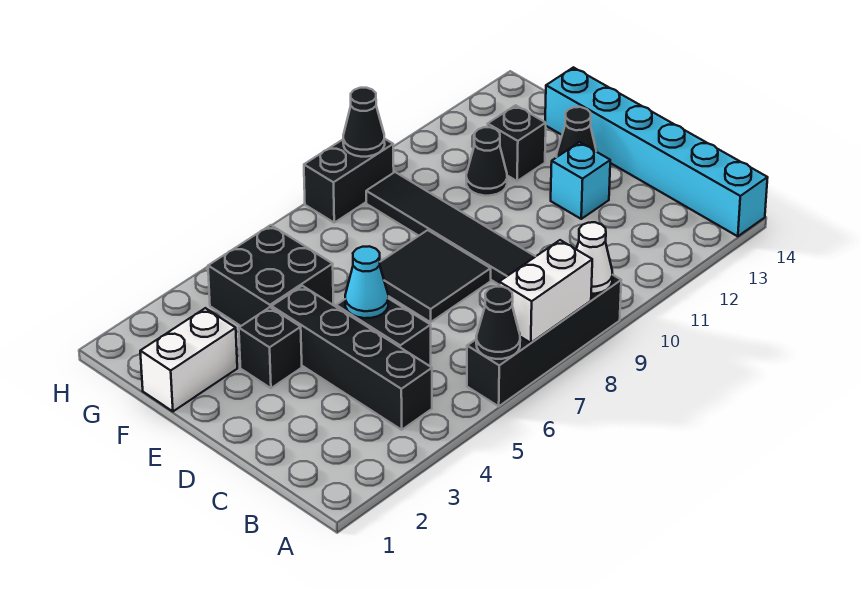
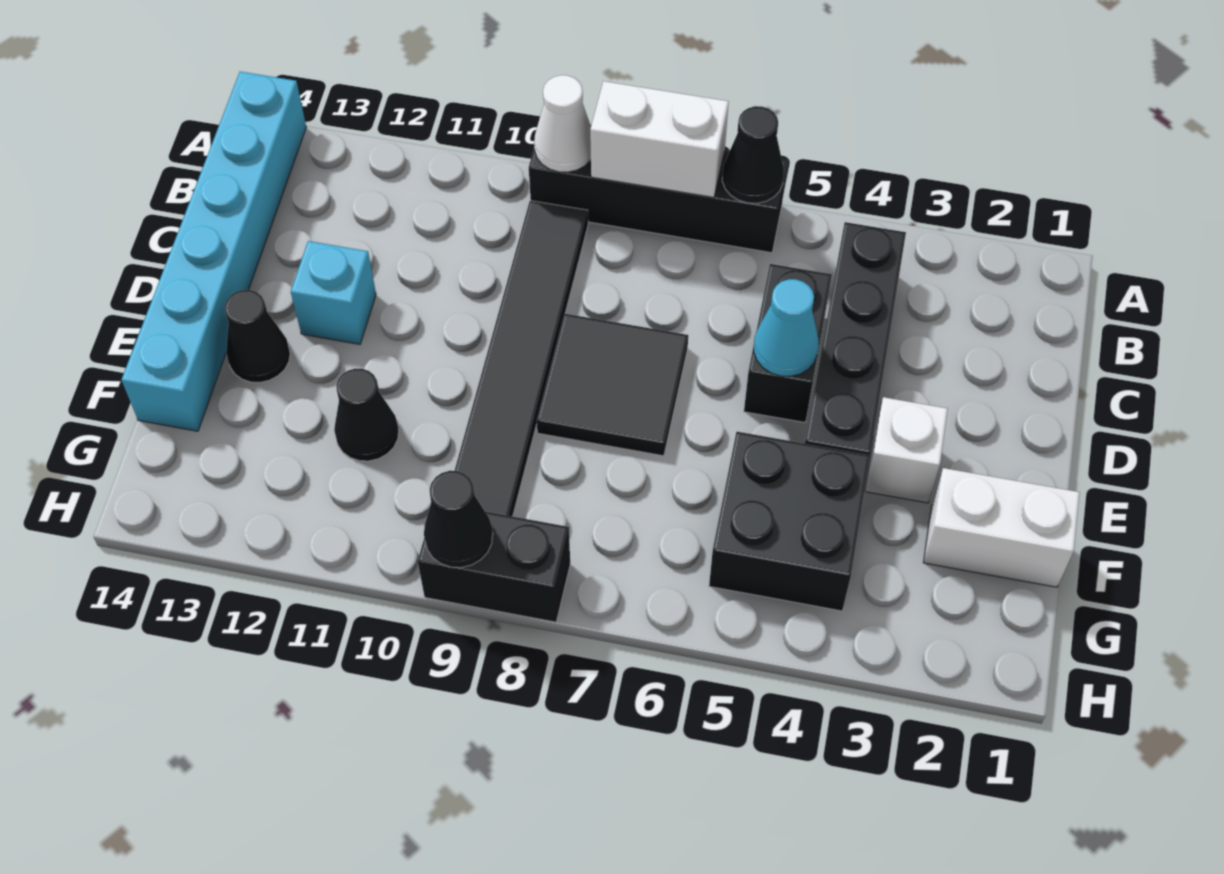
black brick E3 level 1 -> white brick E3 level 1
black brick F12 level 1 -> none

